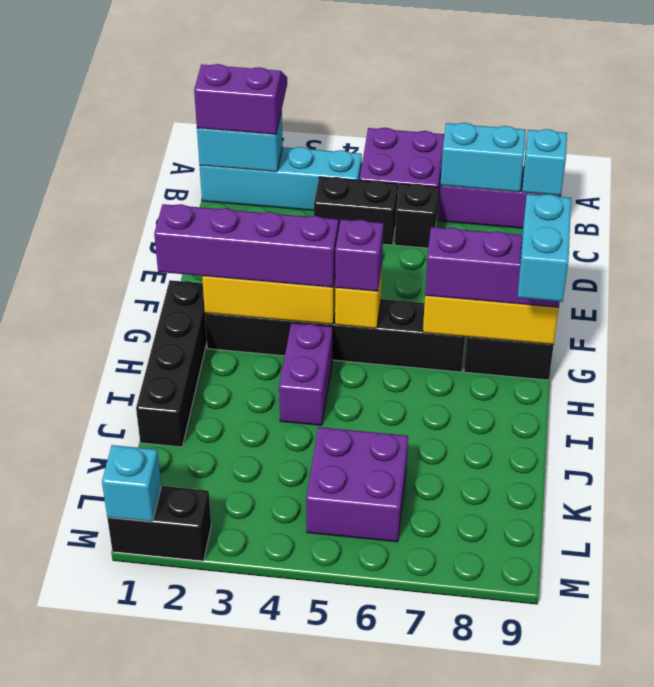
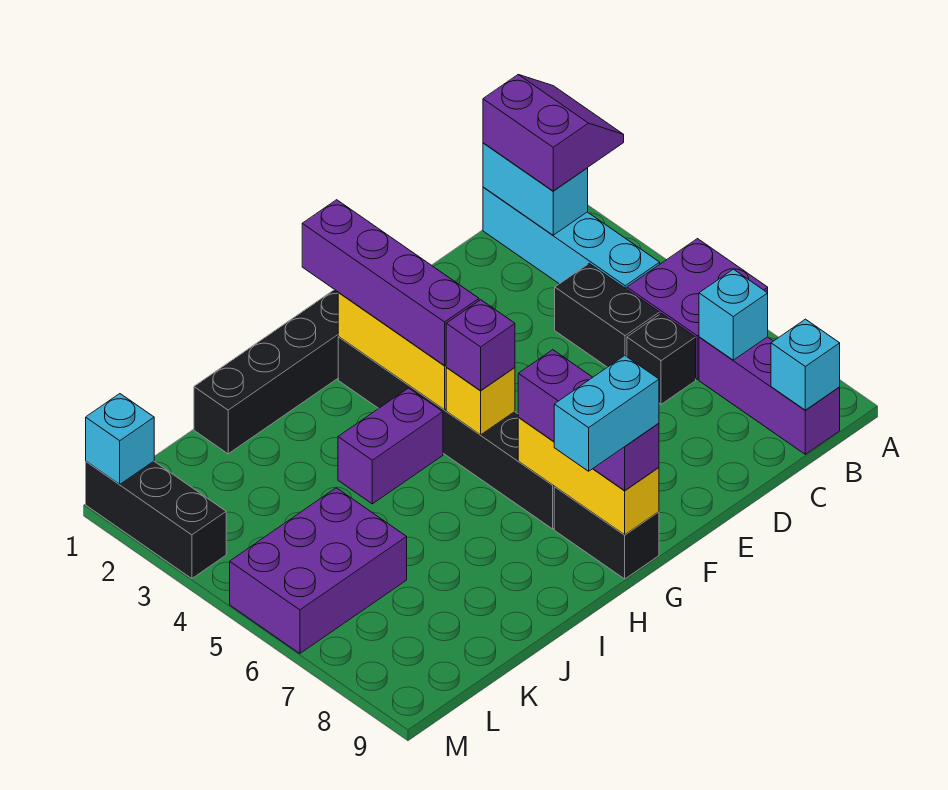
cyan brick B7:B8 level 2 -> cyan brick B7 level 2
purple brick K5:L6 level 1 -> purple brick K5:M6 level 1
black brick M1:M2 level 1 -> black brick M1:M3 level 1

